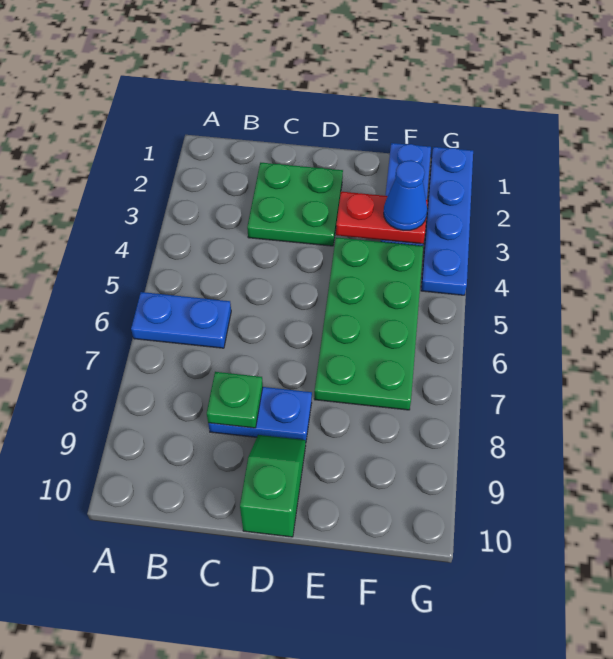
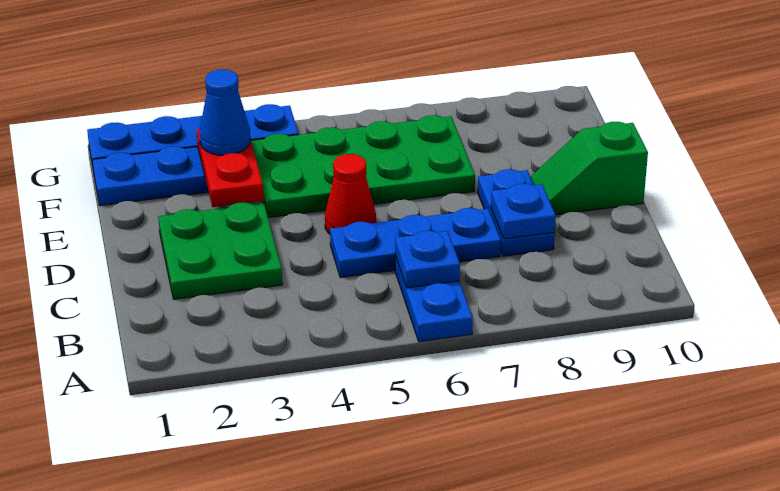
none -> blue plate B6 level 2
none -> blue plate C5:C7 level 1
green plate C8 level 2 -> blue plate C8 level 2
none -> red cone D5 level 1

